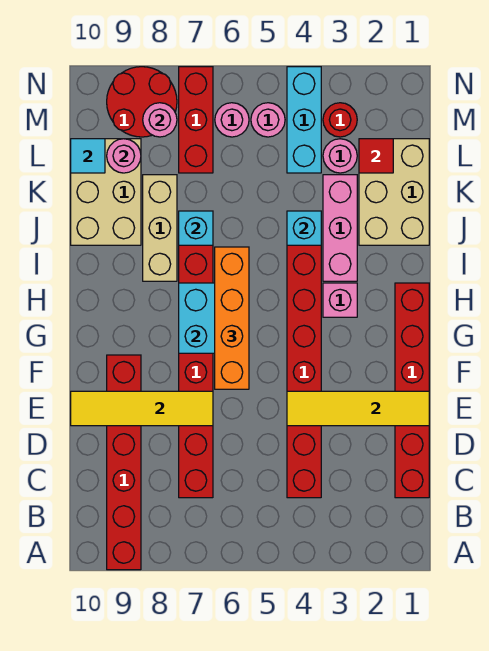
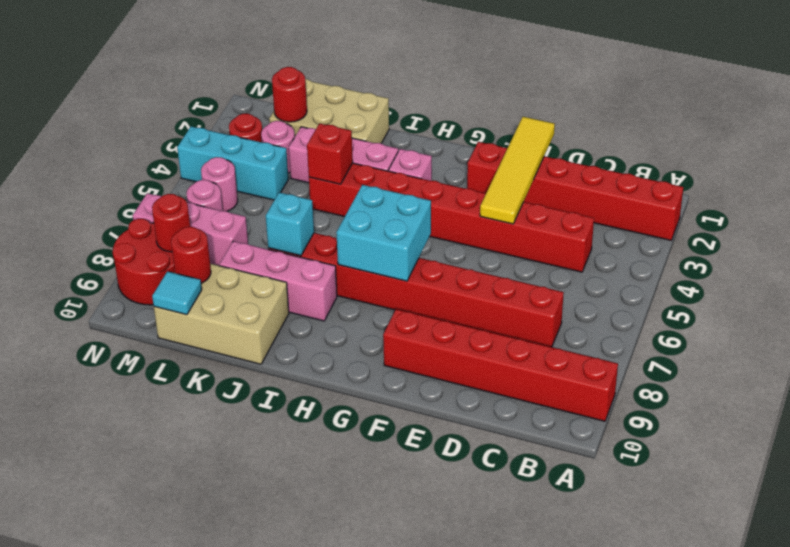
red brick C1:H1 level 1 -> red brick A2:F2 level 1
yellow tile E7:E10 level 2 -> none
orange brick F6:I6 level 3 -> none
tan brick I8:K8 level 1 -> pink brick I8:K8 level 1
cyan brick J4 level 2 -> red brick J4 level 2
red tile L2 level 2 -> red round brick L2 level 2
red brick L7:N7 level 1 -> pink brick L7:N7 level 1
pink round brick L9 level 2 -> red round brick L9 level 2
pink round brick M8 level 2 -> red round brick M8 level 2

